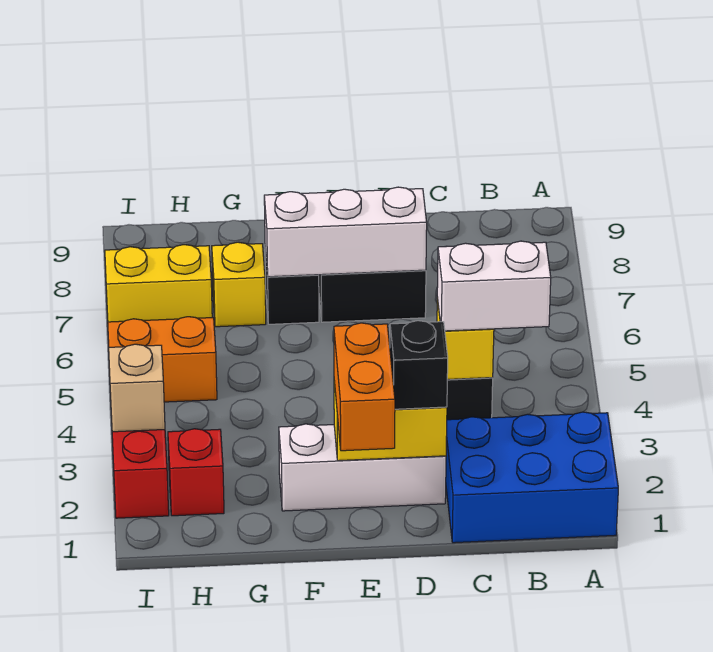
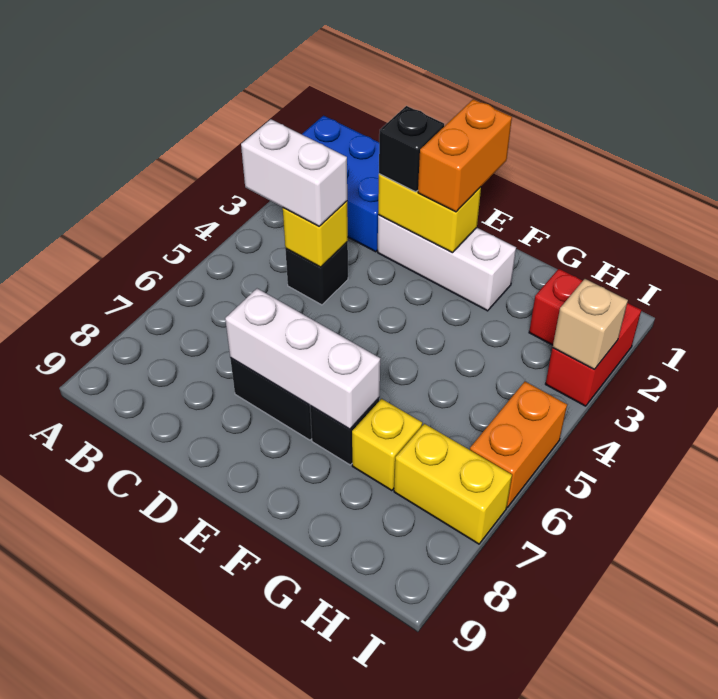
orange brick H5:I5 level 1 -> orange brick I5:I6 level 1

